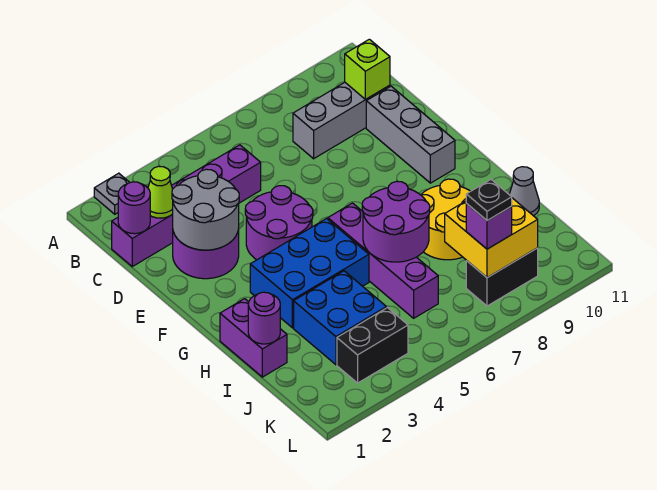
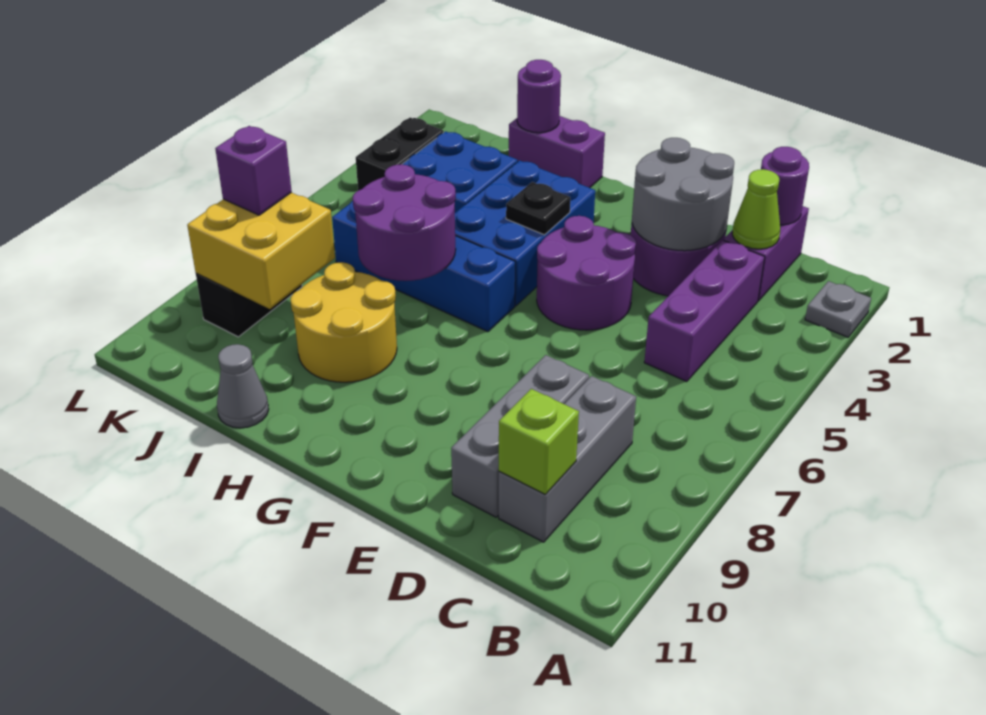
grey brick D10:F10 level 1 -> grey brick D8:D10 level 1
purple brick G6:J6 level 1 -> blue brick G6:J6 level 1
black plate K8 level 4 -> black plate G4 level 2

